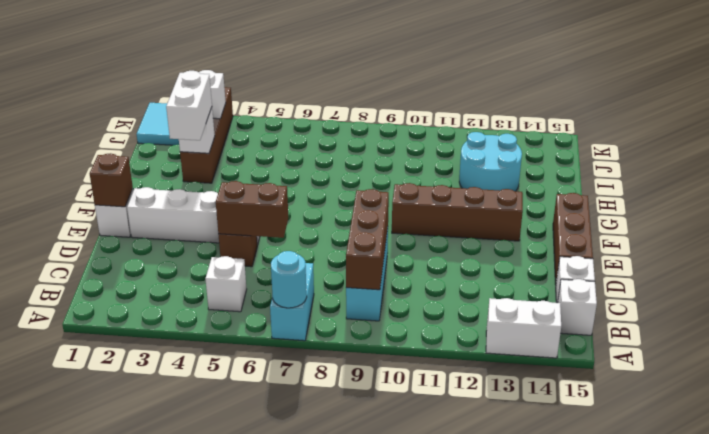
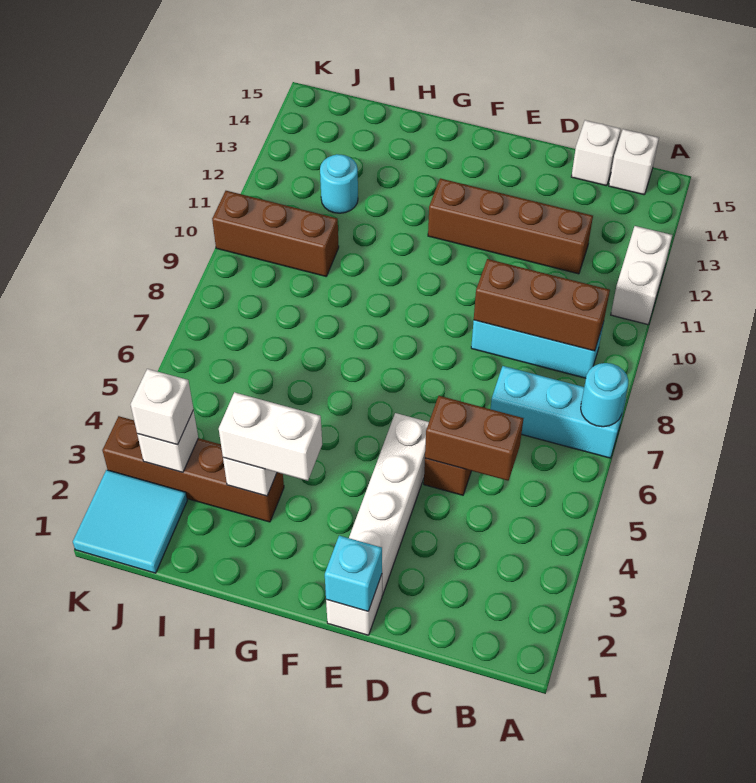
cyan brick A7:B7 level 1 -> cyan brick A7:C7 level 1
white brick A13:A14 level 1 -> white brick A11:A12 level 1
white brick B5 level 1 -> white brick J3 level 3
brown brick D5:D6 level 2 -> brown brick C5:D5 level 2
brown brick D15:F15 level 1 -> brown brick I10:K10 level 1
brown brick E1 level 2 -> cyan brick E1 level 2
brown brick F10:F13 level 1 -> brown brick C12:F12 level 1
cyan round brick H12:I13 level 1 -> cyan round brick I12 level 1

